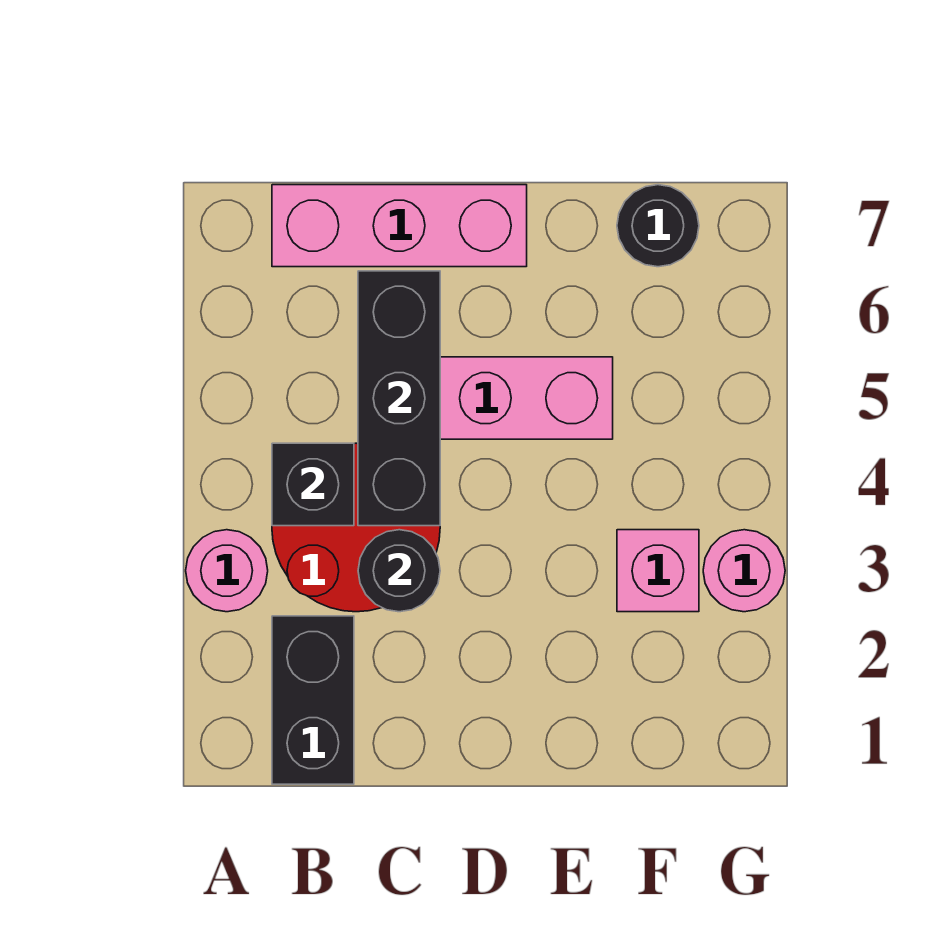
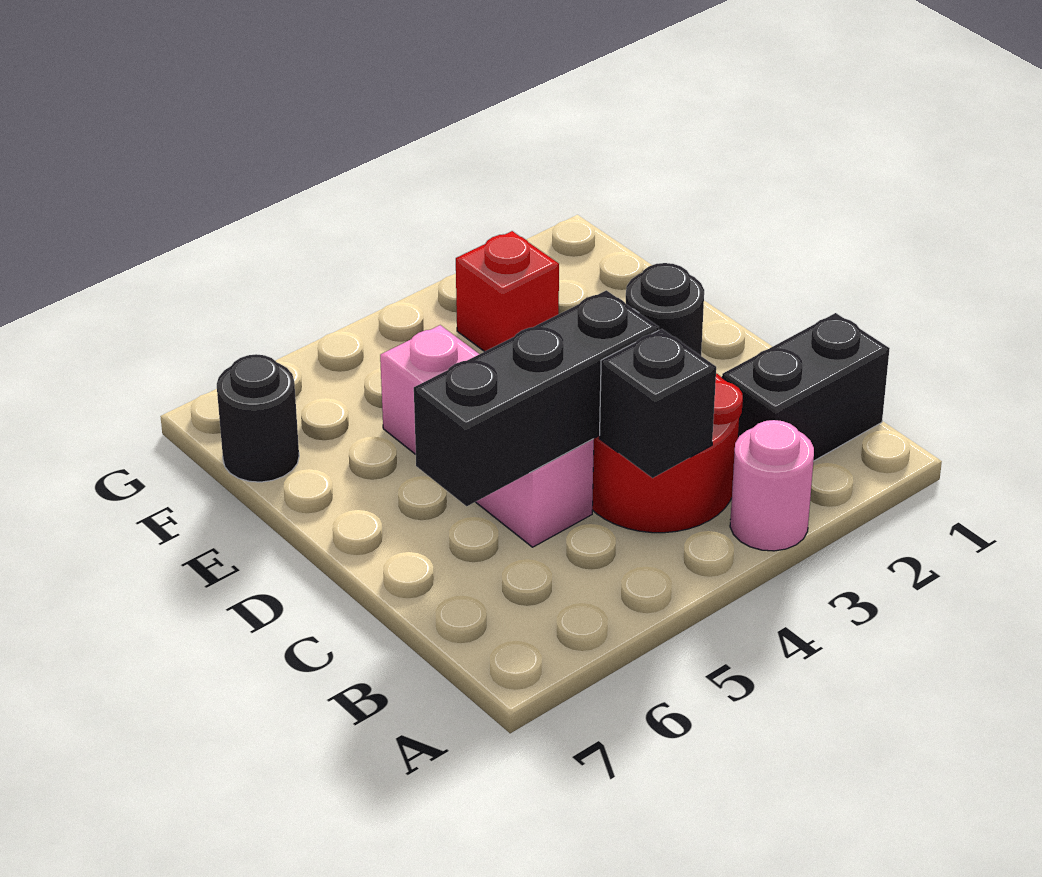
pink brick B7:D7 level 1 -> none
pink brick F3 level 1 -> red brick F3 level 1
pink round brick G3 level 1 -> none

